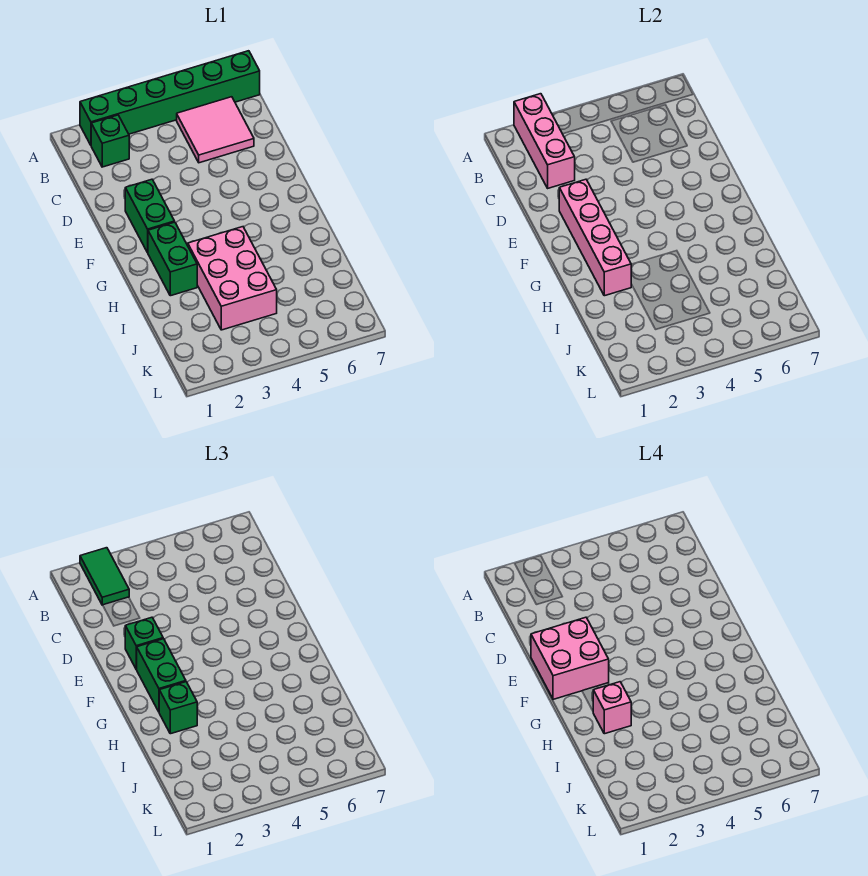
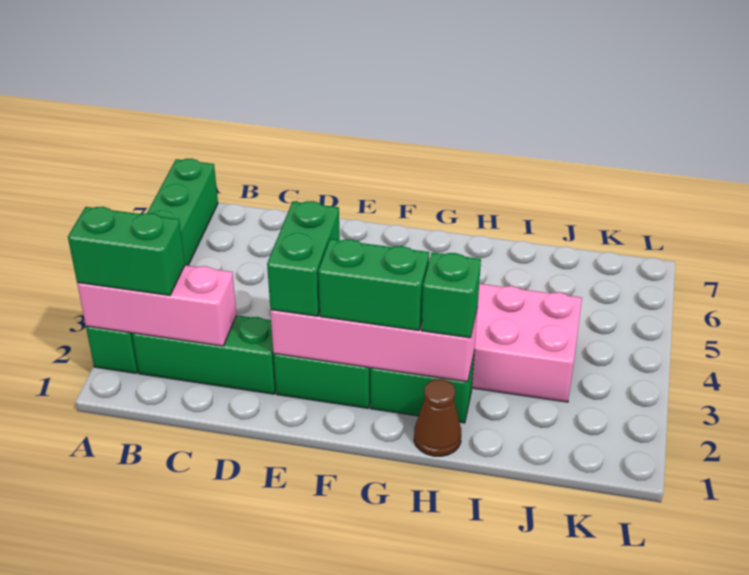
green tile A2:B2 level 3 -> green brick A2:B2 level 3
green brick B2 level 1 -> green brick B2:D2 level 1
pink tile B5:C6 level 1 -> none
pink brick E1:F2 level 4 -> none
green brick E2 level 3 -> green brick E2:E3 level 3
none -> brown cone H1 level 1
pink brick H2 level 4 -> none

